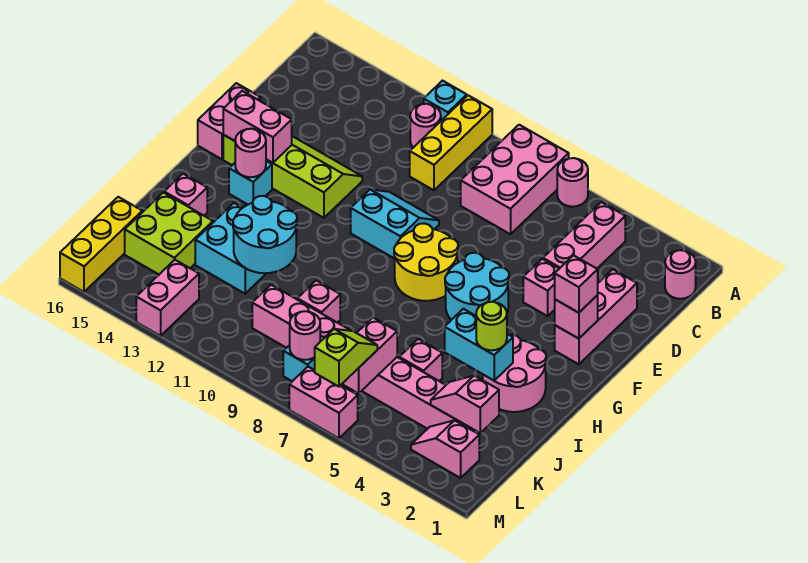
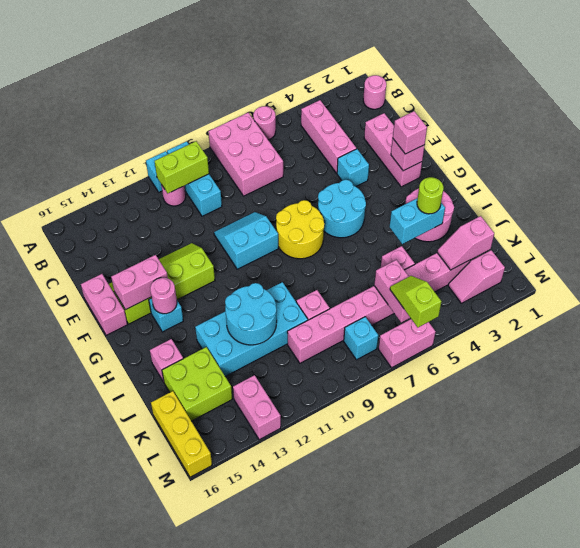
yellow brick A10:C10 level 1 -> cyan brick A10:C10 level 1
none -> lime brick B10:B11 level 2
pink brick E4 level 1 -> cyan brick E4 level 1
cyan brick I12:J13 level 1 -> cyan brick I10:J13 level 1
pink round brick L8 level 2 -> none

